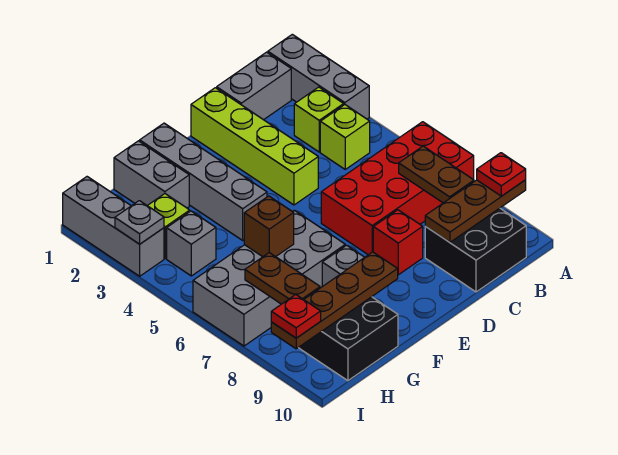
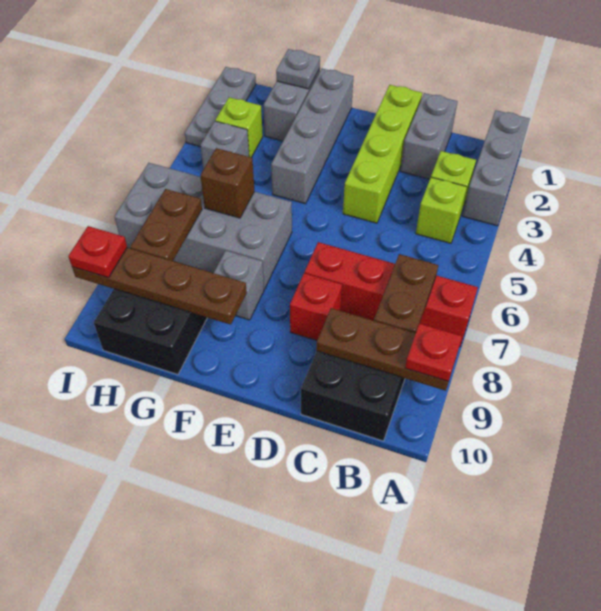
red brick A6:D7 level 1 -> red brick A7:D7 level 1
grey brick B1:C1 level 1 -> grey brick C1:C2 level 1
grey brick I1:I3 level 1 -> grey plate I1:I3 level 1
grey plate I3 level 2 -> grey plate G1 level 2

